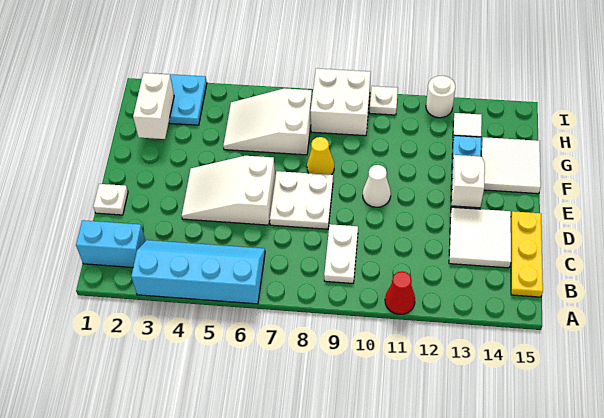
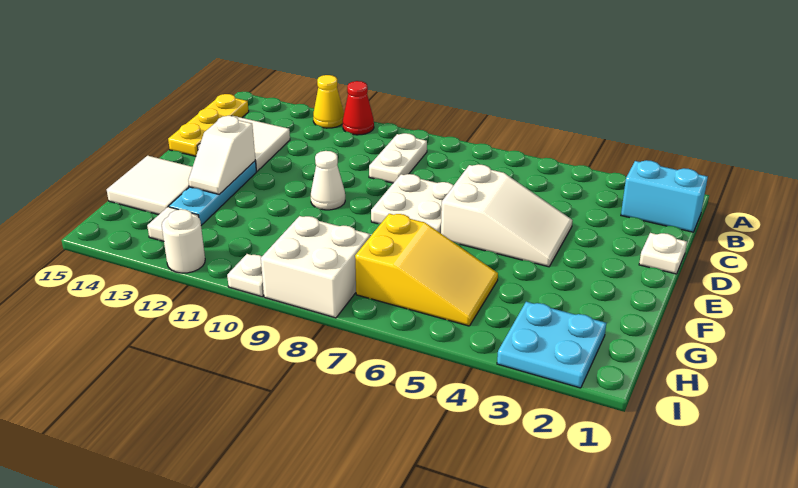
cyan slope A3:B6 level 1 top A -> none
yellow cone F8 level 1 -> yellow cone A12 level 1
white brick G2:H2 level 2 -> none
white slope G5:H7 level 1 top 7 -> yellow slope G5:H7 level 1 top 7

